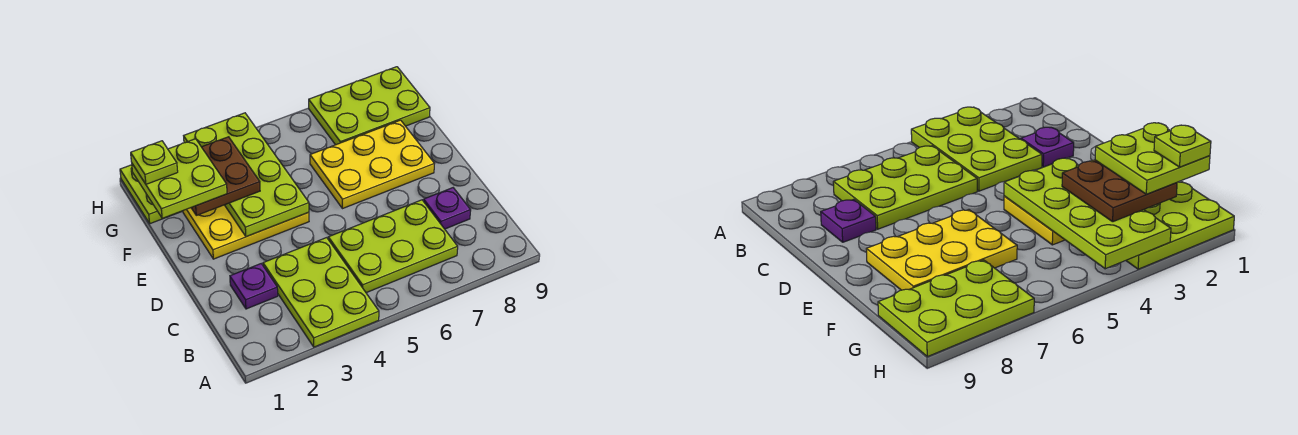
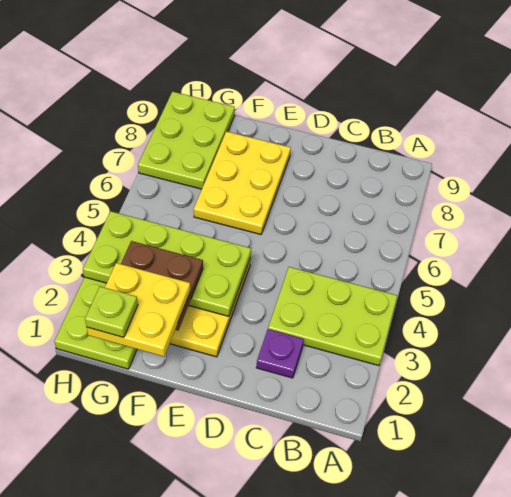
lime plate B5:C7 level 1 -> none
purple plate C8 level 1 -> none
lime plate F1:G2 level 4 -> yellow plate F1:G2 level 4

